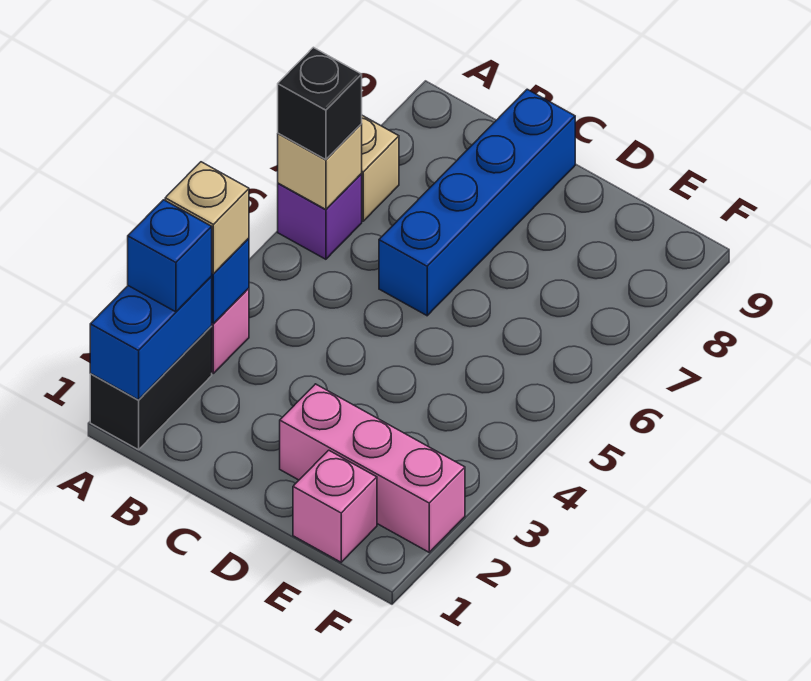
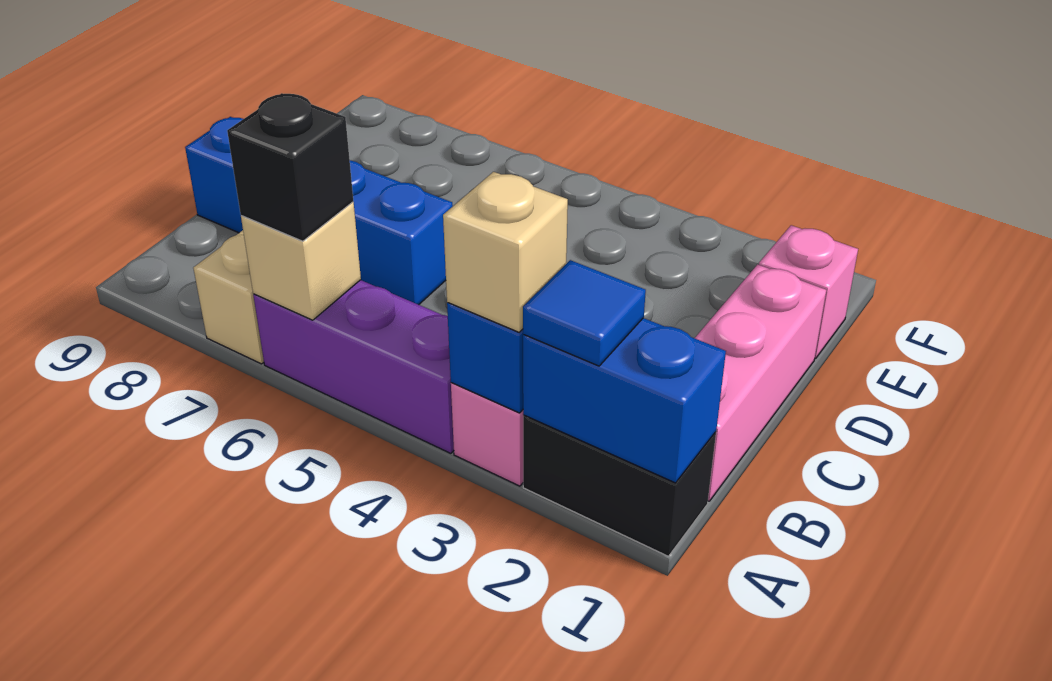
blue brick A2 level 3 -> blue tile A2 level 3
purple brick A6 level 1 -> purple brick A4:A6 level 1
pink brick D2:F2 level 1 -> pink brick B1:D1 level 1

